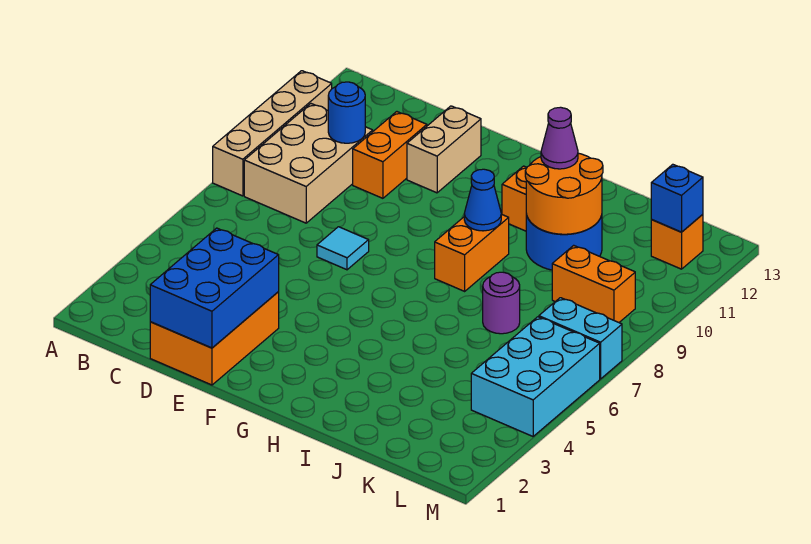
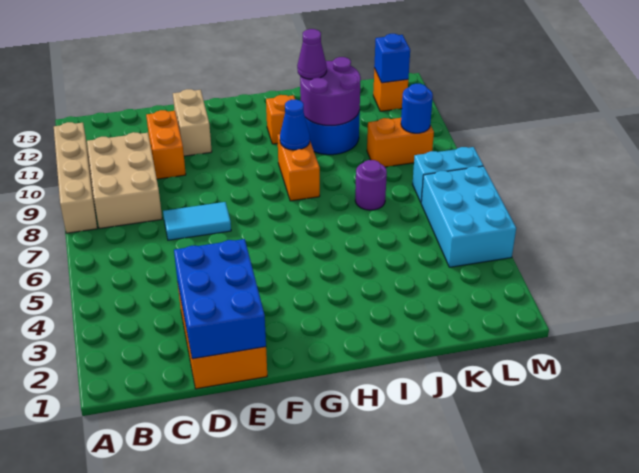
blue round brick C10 level 2 -> blue round brick L9 level 2
cyan tile E7 level 1 -> cyan tile D7:E7 level 1
orange round brick I10:J11 level 2 -> purple round brick I10:J11 level 2

